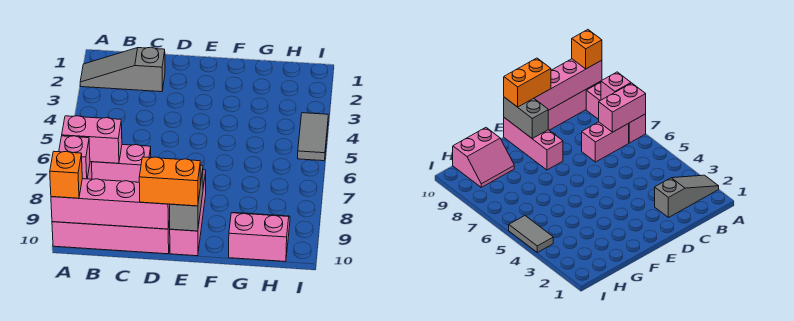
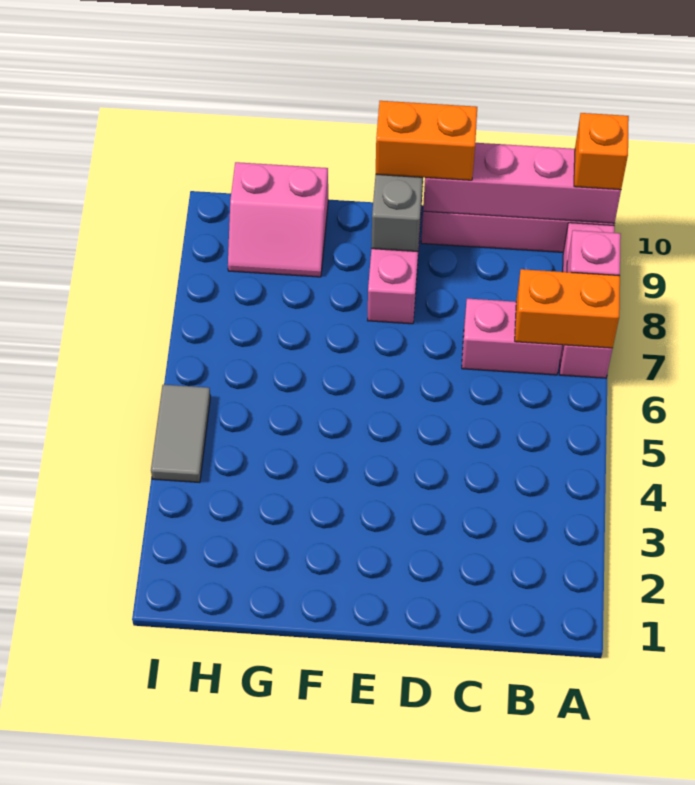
grey slope A2:C2 level 1 top C -> none
pink brick A7:B7 level 2 -> orange brick A7:B7 level 2

